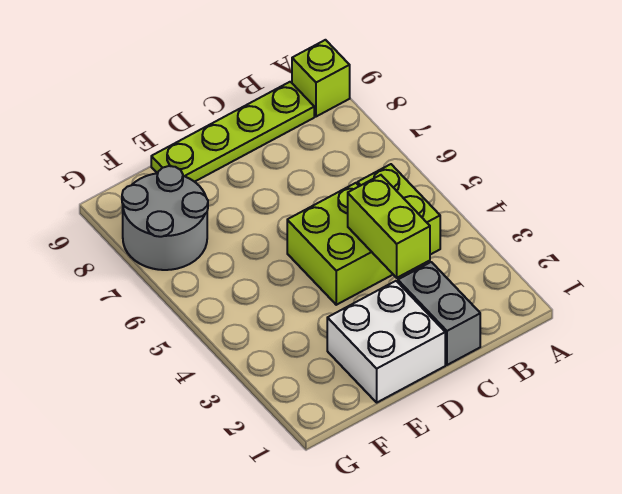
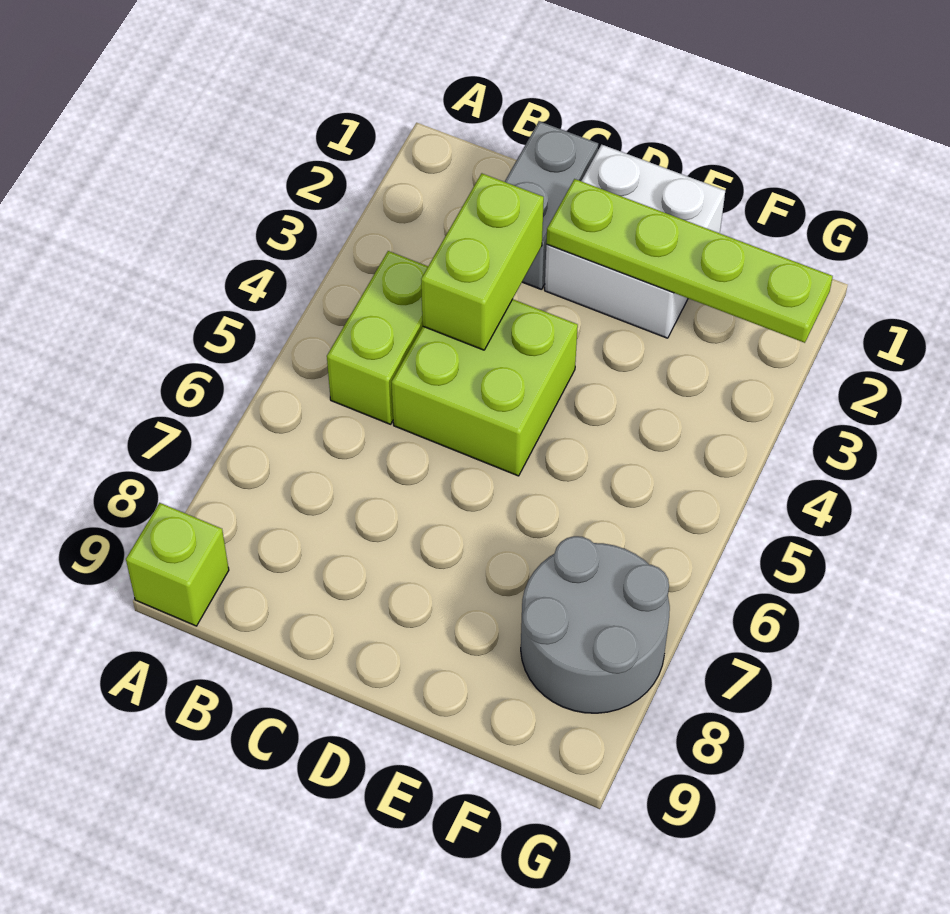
lime plate B9:E9 level 1 -> lime plate D2:G2 level 2

